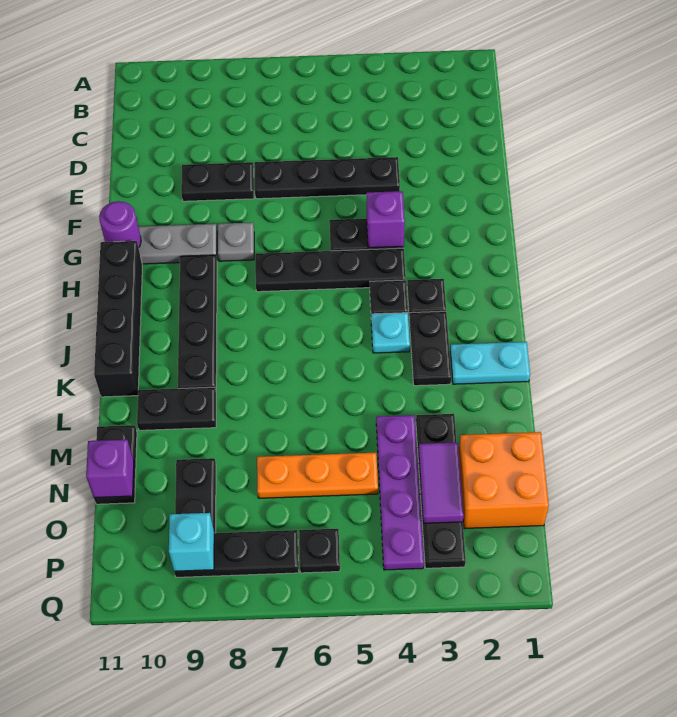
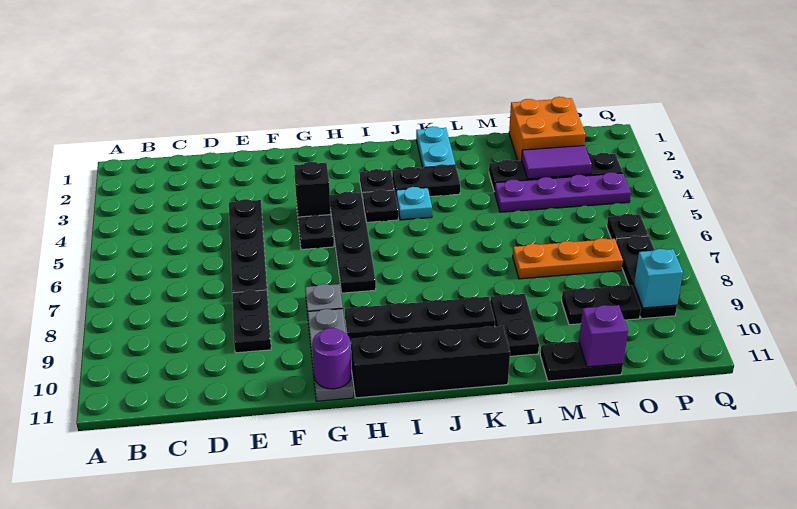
purple brick G4 level 2 -> black brick G4 level 2
orange plate N5:N7 level 1 -> orange plate M7:O7 level 1

